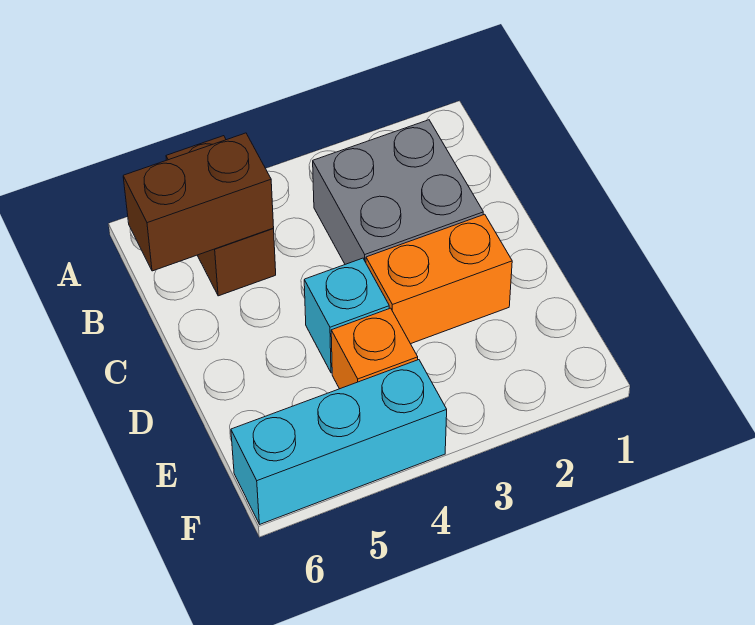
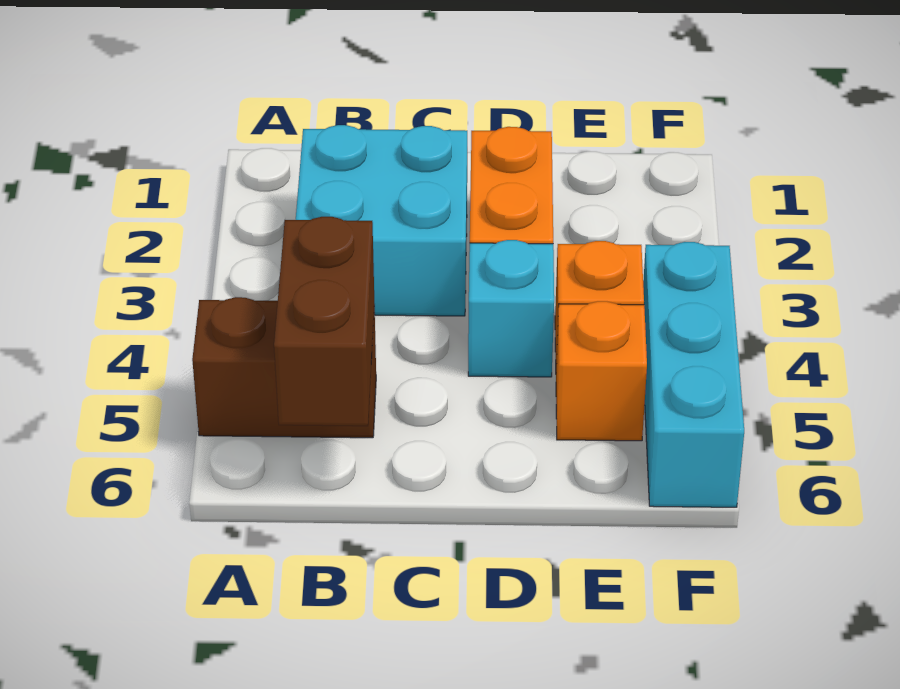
grey brick B2:C3 level 1 -> cyan brick B2:C3 level 1
none -> orange brick E5 level 1

